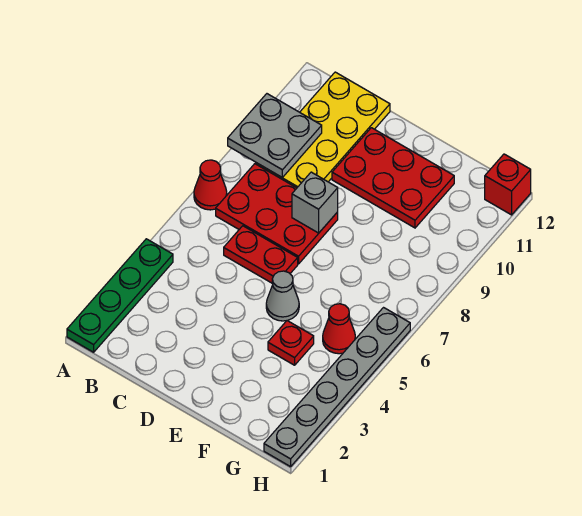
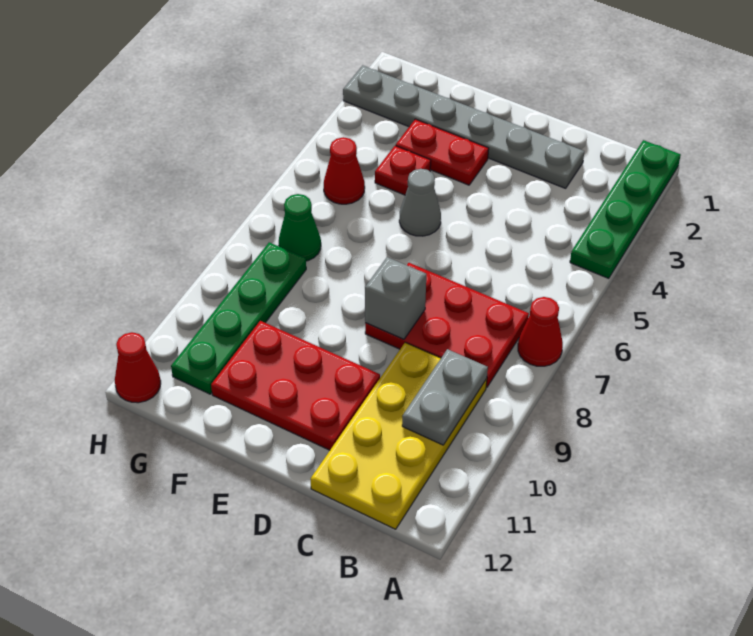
grey plate A9:B10 level 2 -> grey plate B9:B10 level 2
red plate C6:D6 level 1 -> red plate E3:F3 level 1
none -> green cone G7 level 1
none -> green plate G8:G11 level 1
grey plate H1:H6 level 1 -> grey plate C2:H2 level 1
red brick H12 level 1 -> red cone H12 level 1

